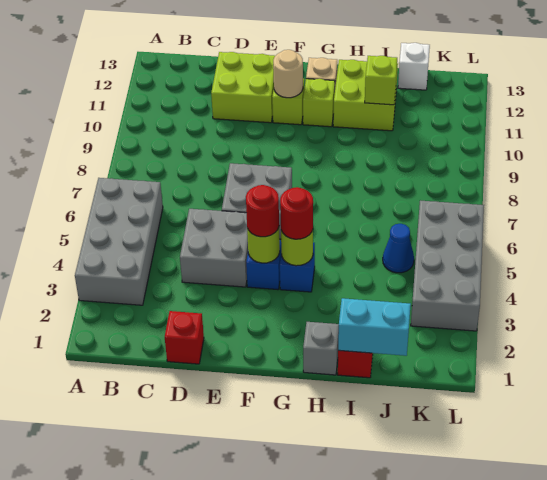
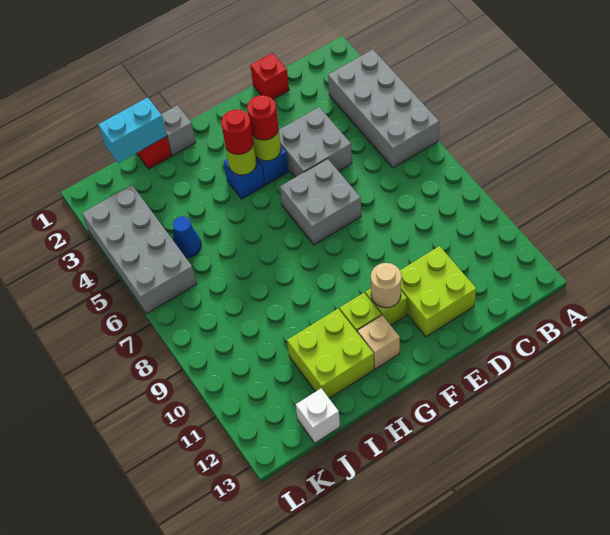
lime brick I11 level 2 -> none

